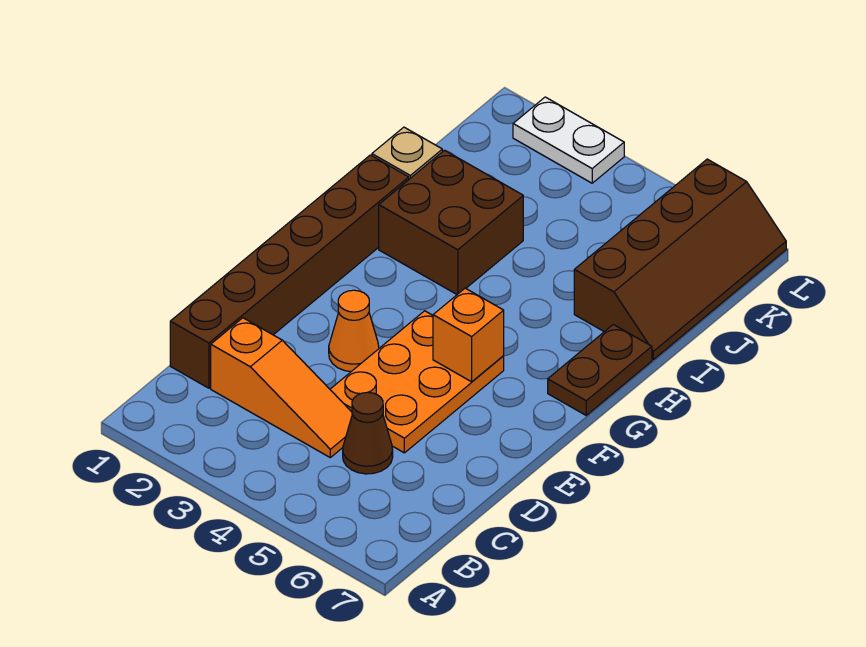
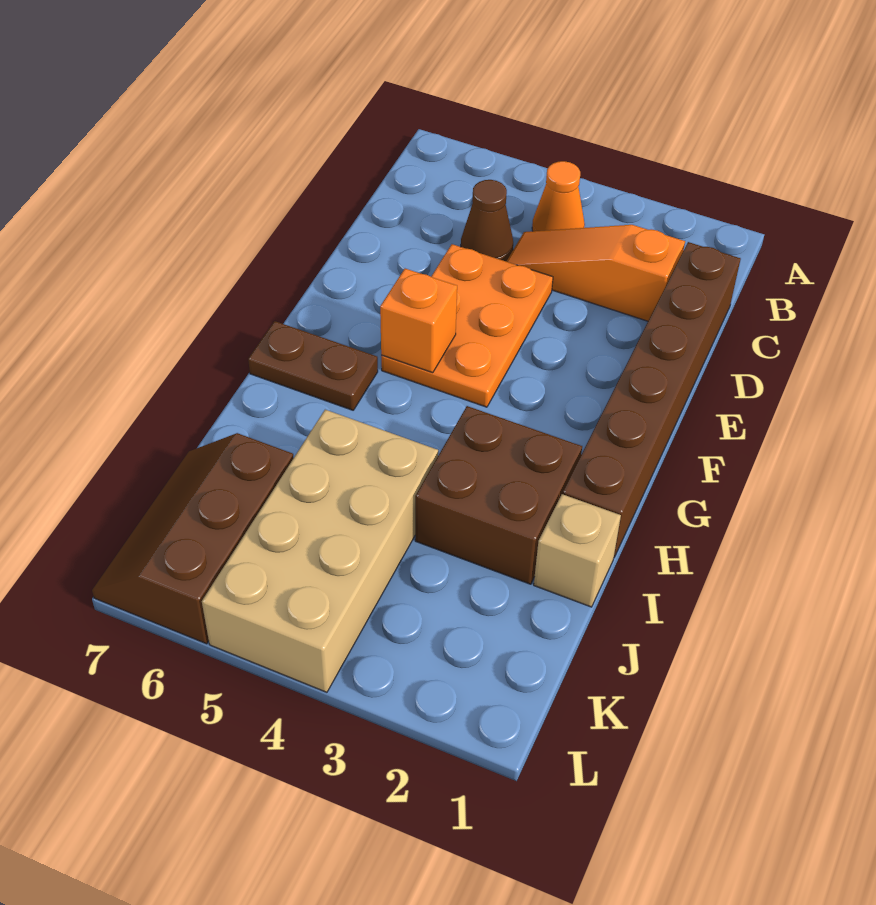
orange cone E3 level 1 -> orange cone B4 level 1
brown plate G7:H7 level 1 -> brown plate G6:G7 level 1
none -> tan brick I4:L5 level 1
brown slope I6:L7 level 1 top 6 -> brown slope J6:L7 level 1 top 6
white plate L2:L3 level 1 -> none

